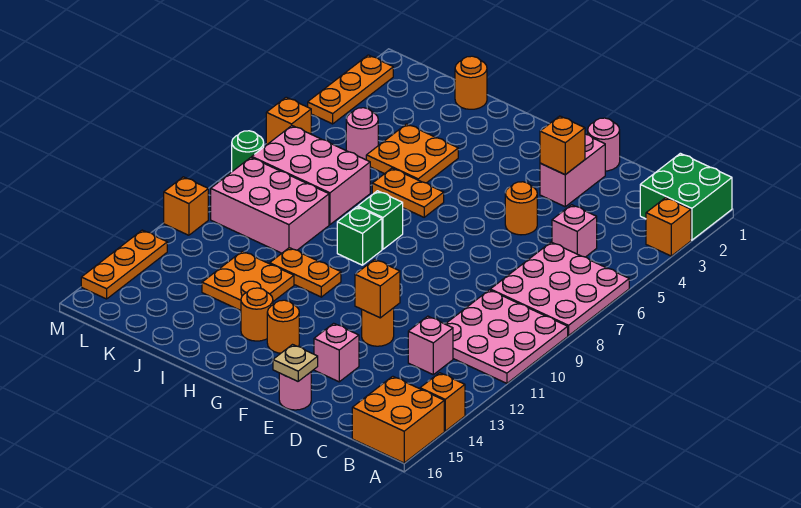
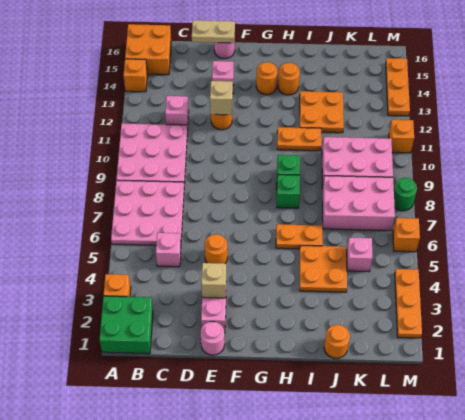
orange brick E3 level 2 -> tan brick E3 level 2
orange brick E12 level 2 -> tan brick E12 level 2
tan plate E16 level 2 -> tan plate D16:E16 level 2
pink round brick K5 level 1 -> pink brick K5 level 1

